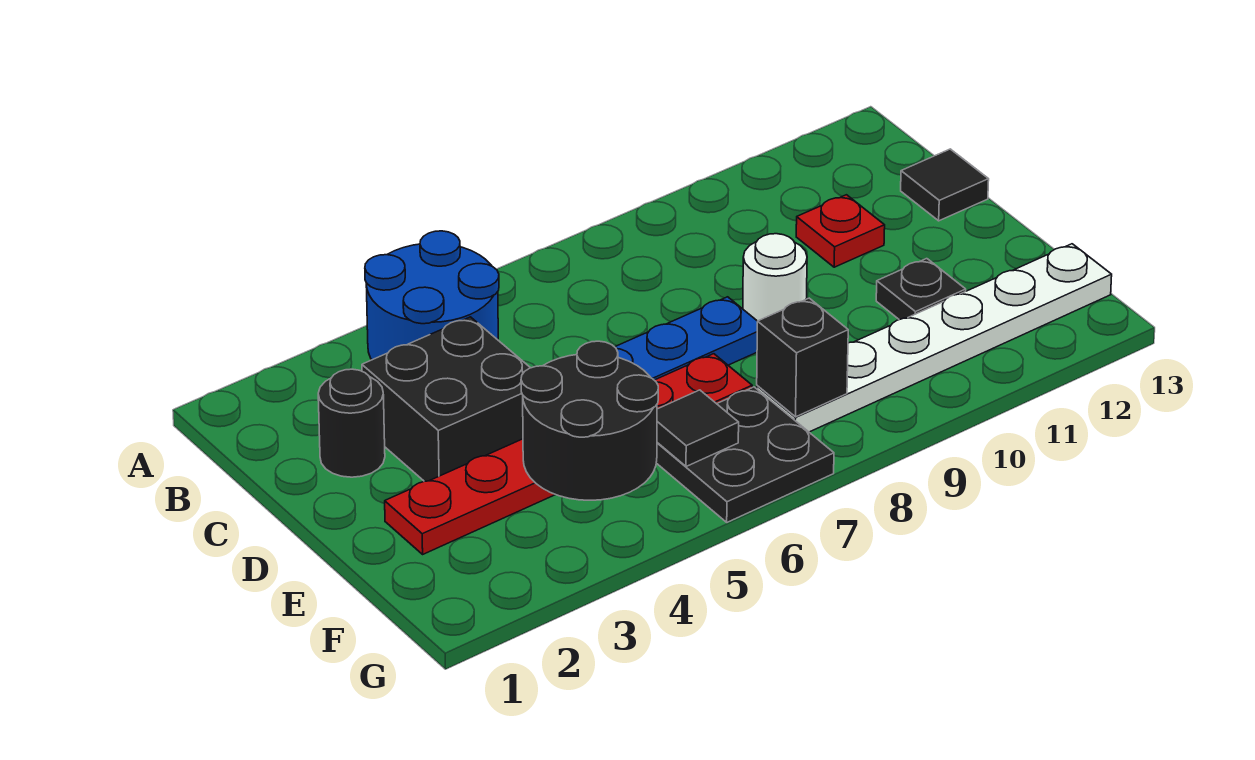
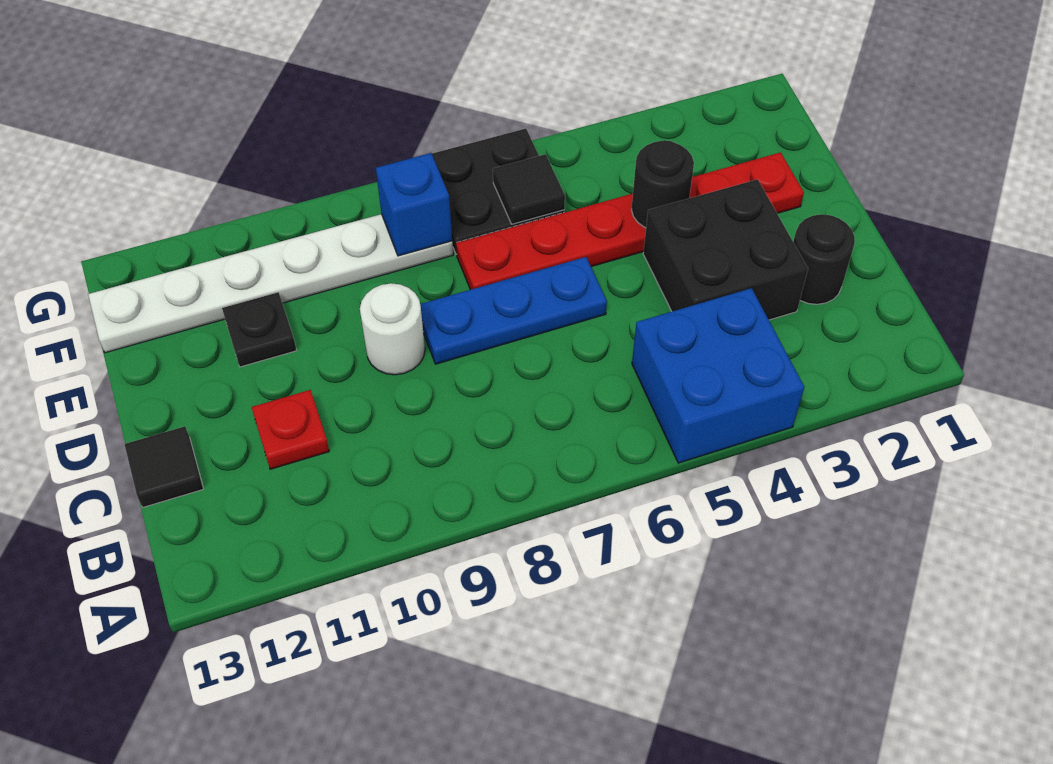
blue round brick A4:B5 level 1 -> blue brick A4:B5 level 1
black round brick E4:F5 level 2 -> black round brick E4 level 2
black brick F8 level 2 -> blue brick F8 level 2

